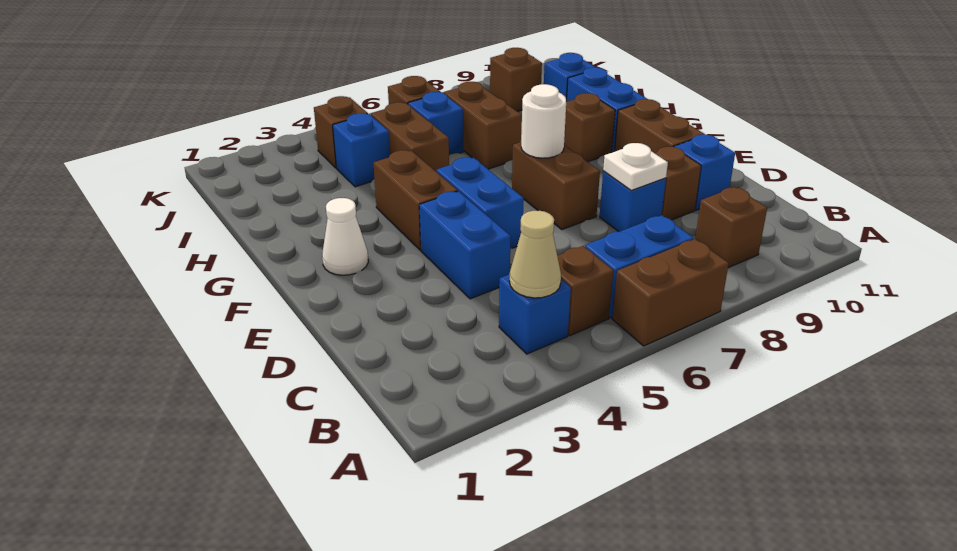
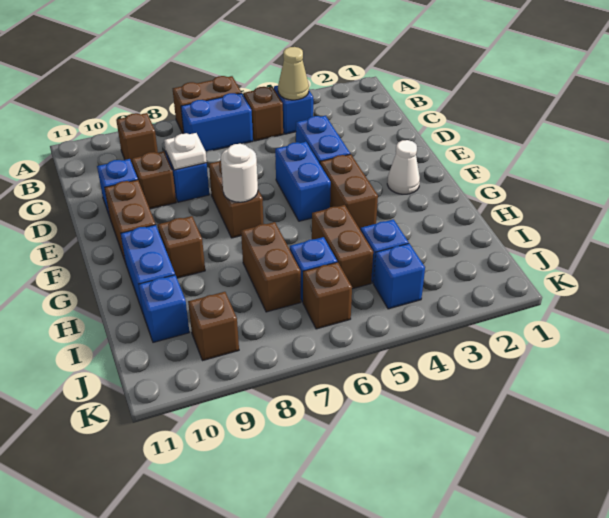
brown brick J4 level 1 -> blue brick J4 level 1

